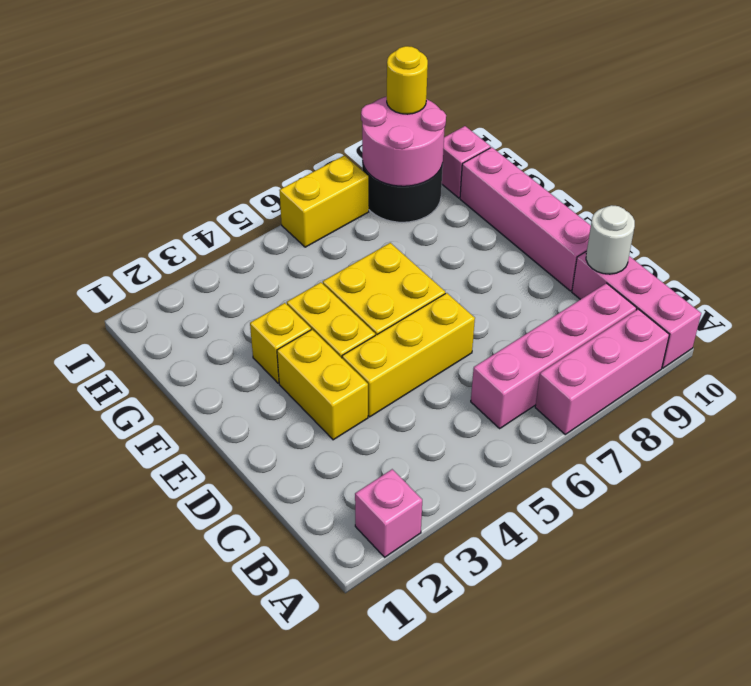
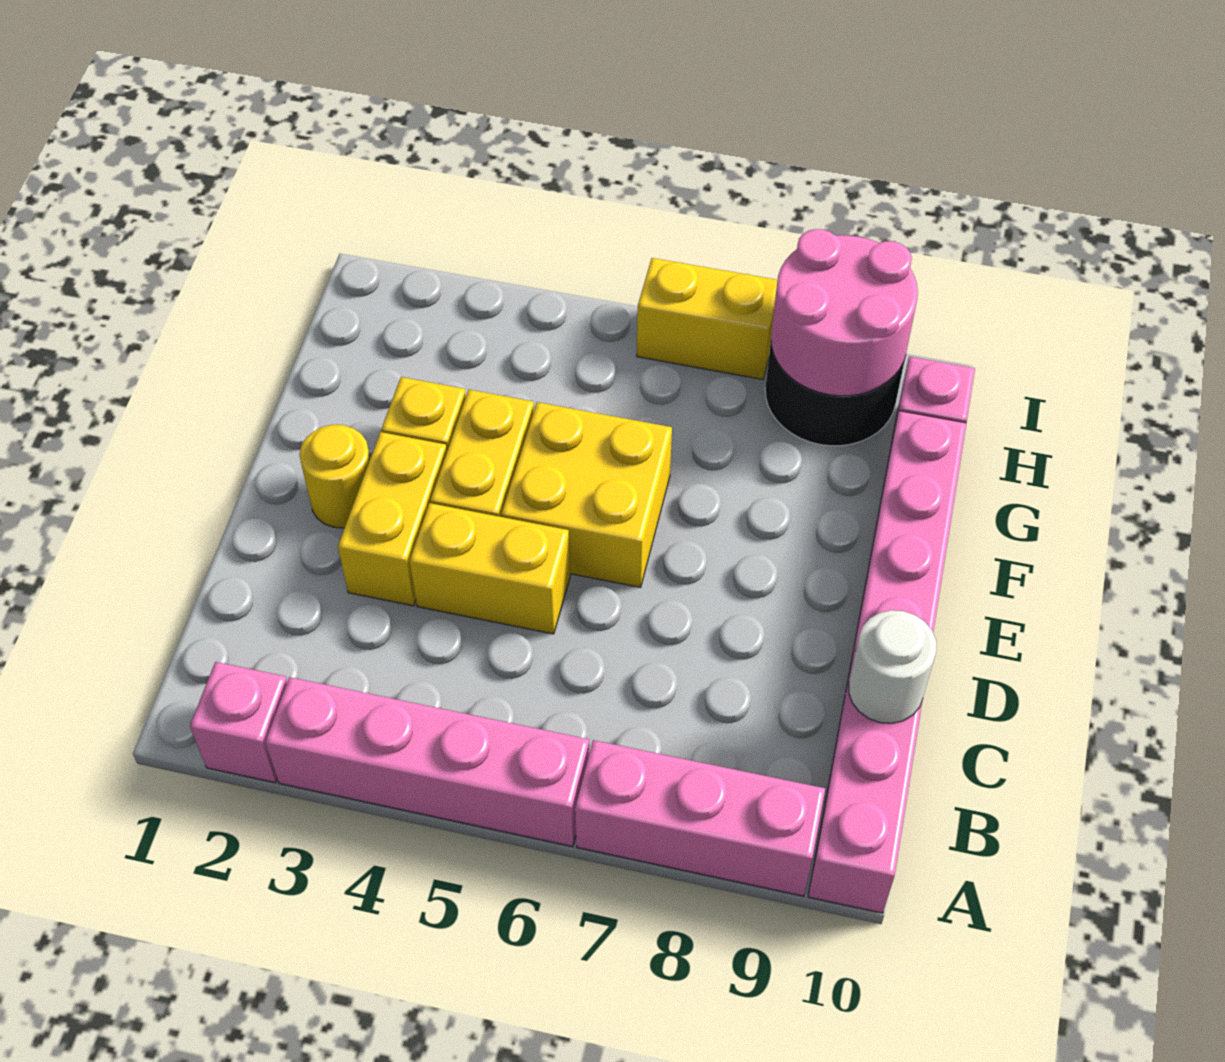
pink brick B6:B9 level 1 -> pink brick A3:A6 level 1
yellow brick D4:D6 level 1 -> yellow brick D4:D5 level 1
yellow round brick I9 level 3 -> yellow round brick E2 level 1

